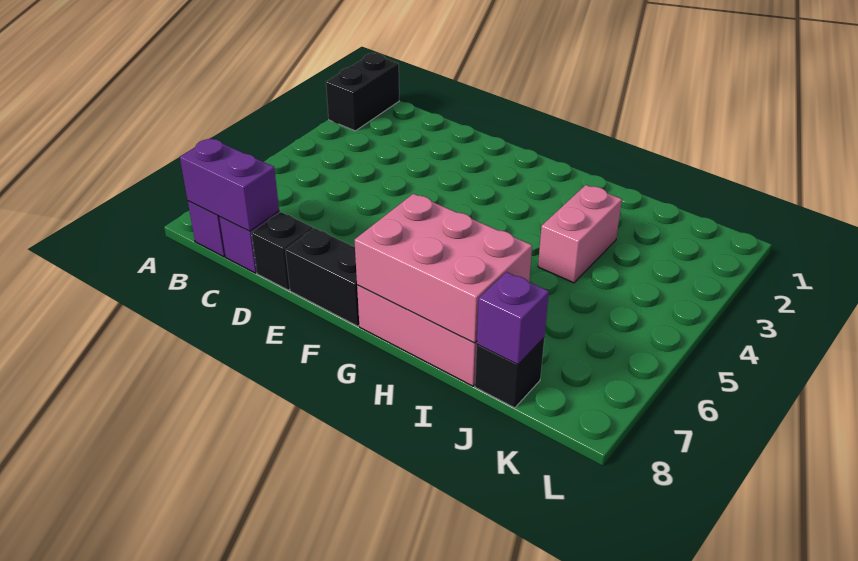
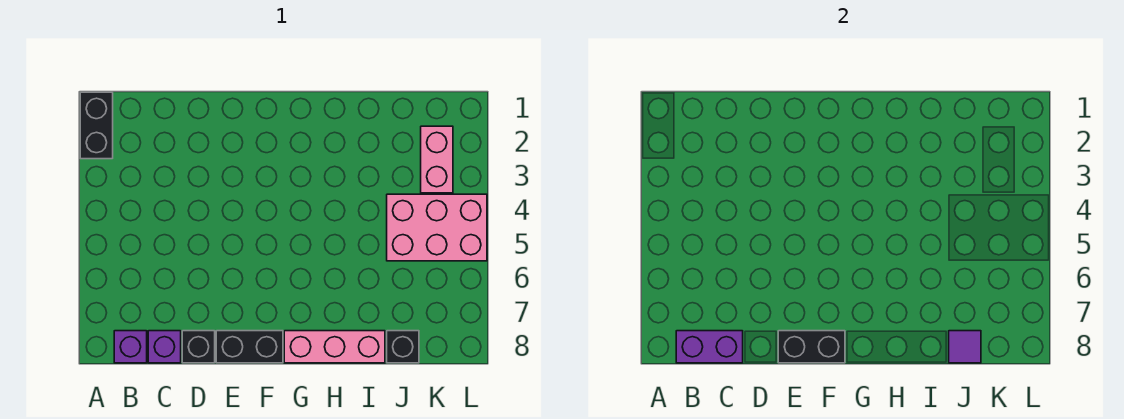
none -> black brick E8:F8 level 2
pink brick G7:I8 level 2 -> pink brick J4:L5 level 1
pink brick I3:I4 level 1 -> pink brick K2:K3 level 1
purple brick J8 level 2 -> purple tile J8 level 2

